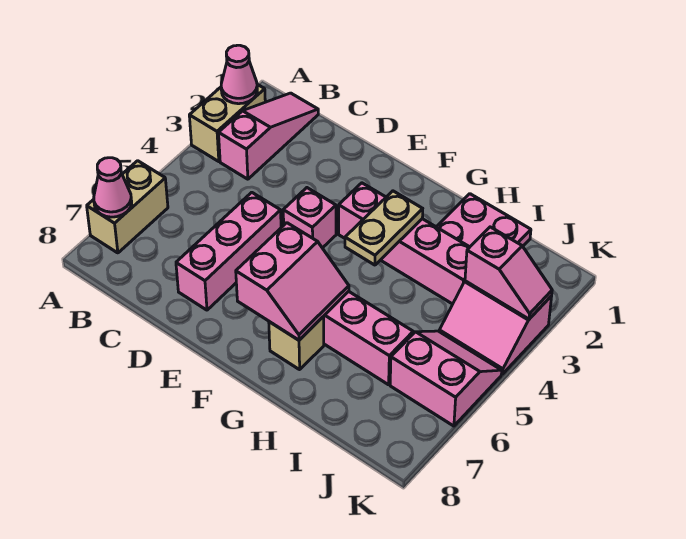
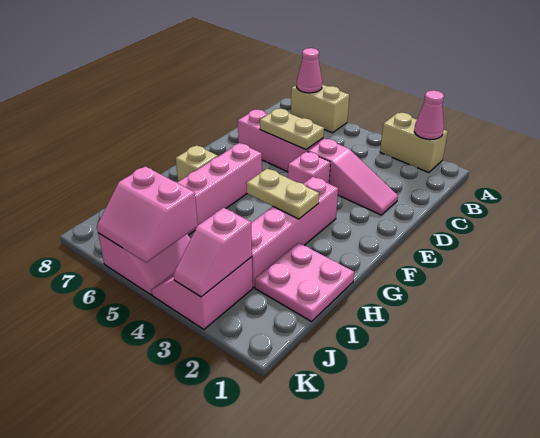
pink slope B1:B3 level 1 top 3 -> pink slope D2:D4 level 1 top 4
none -> tan plate D5:D6 level 2
pink slope F6:G7 level 2 top F -> pink slope J5:K6 level 2 top J

